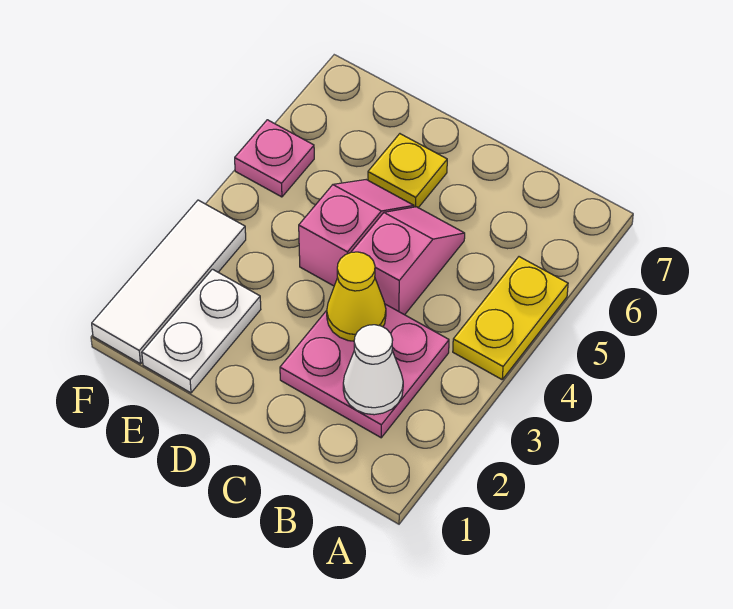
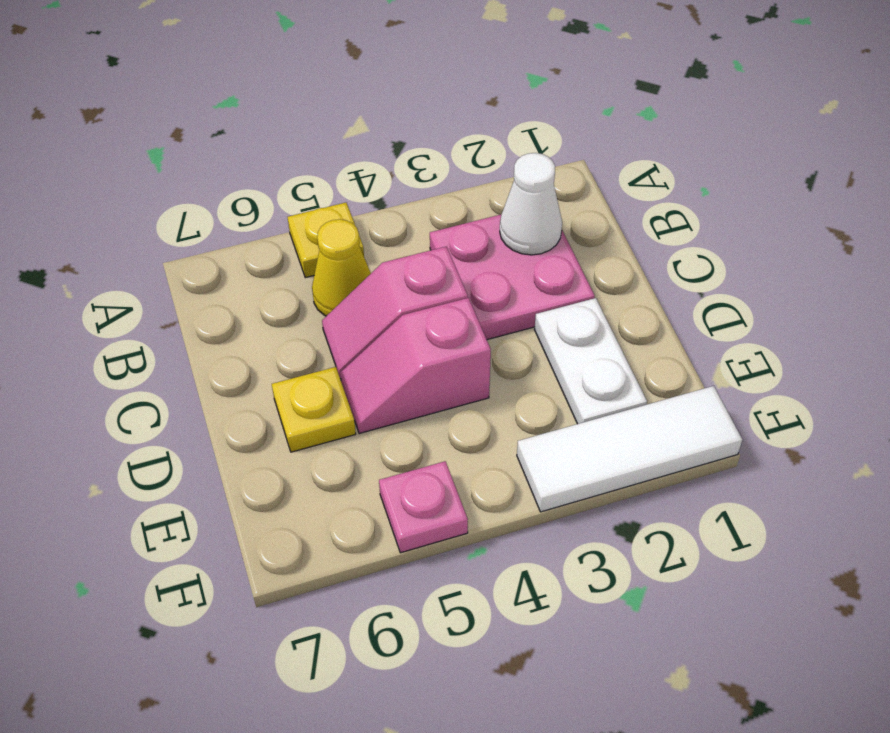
yellow plate A4:A5 level 1 -> yellow plate A5 level 1
yellow cone C3 level 2 -> yellow cone B5 level 1
white plate E1:E2 level 1 -> white plate D2:E2 level 1

